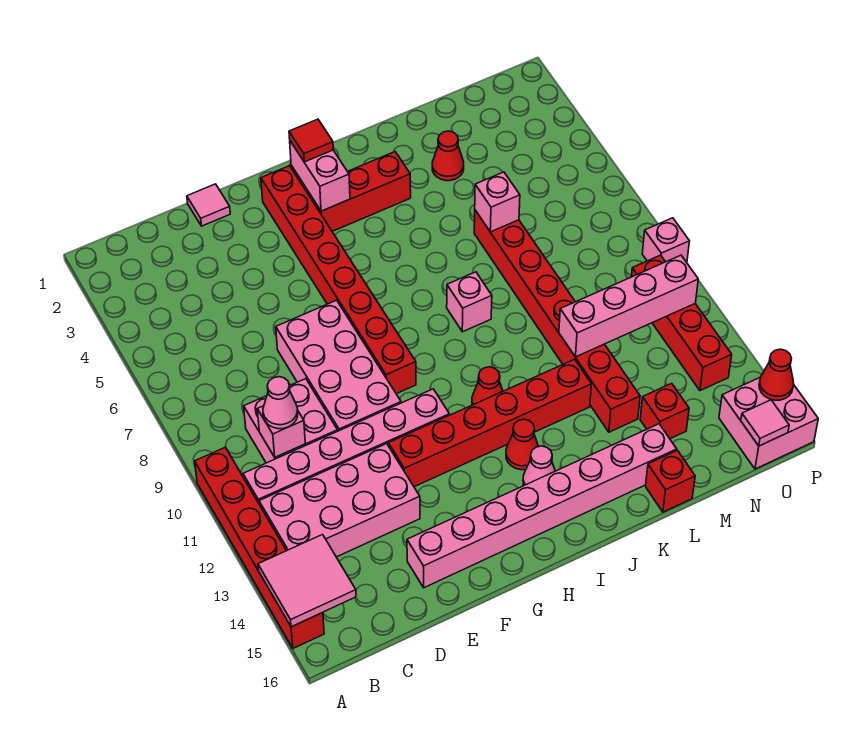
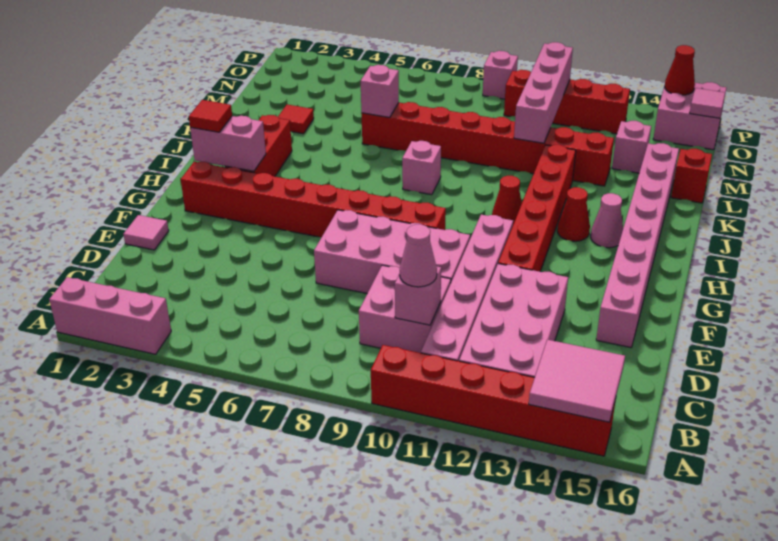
none -> pink brick A1:A3 level 1
red cone L3 level 1 -> red tile L3 level 1
red brick M14 level 1 -> pink brick M14 level 1

